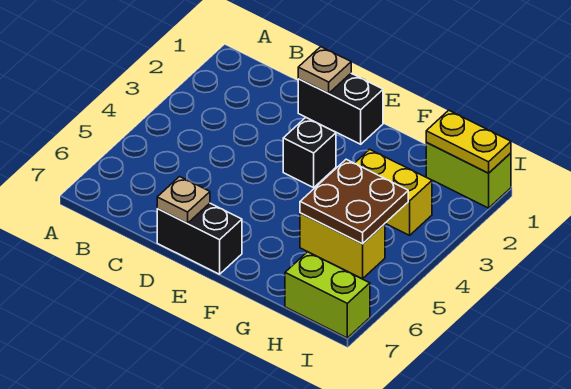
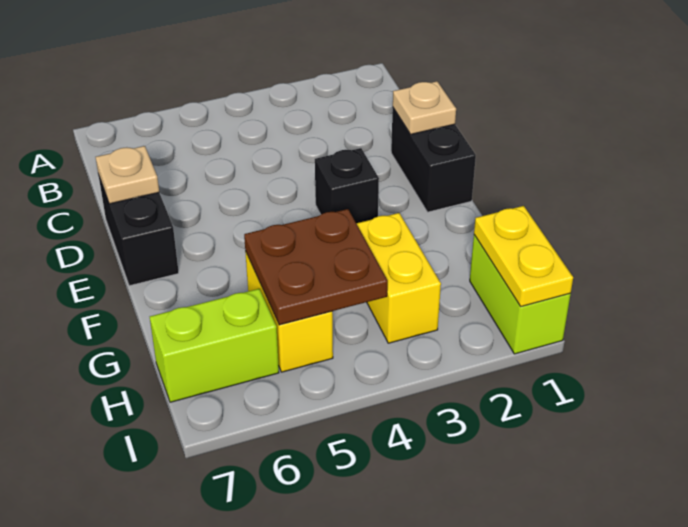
lime brick H7:I7 level 1 -> lime brick H6:H7 level 1

